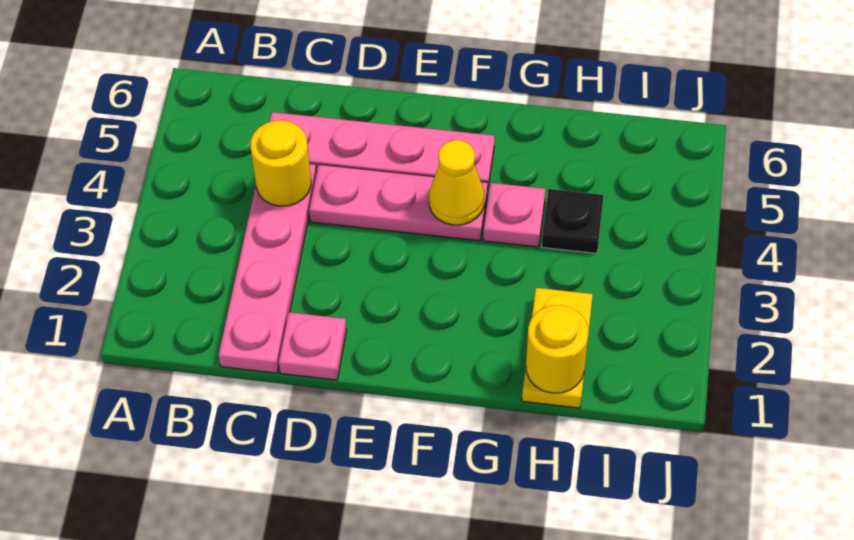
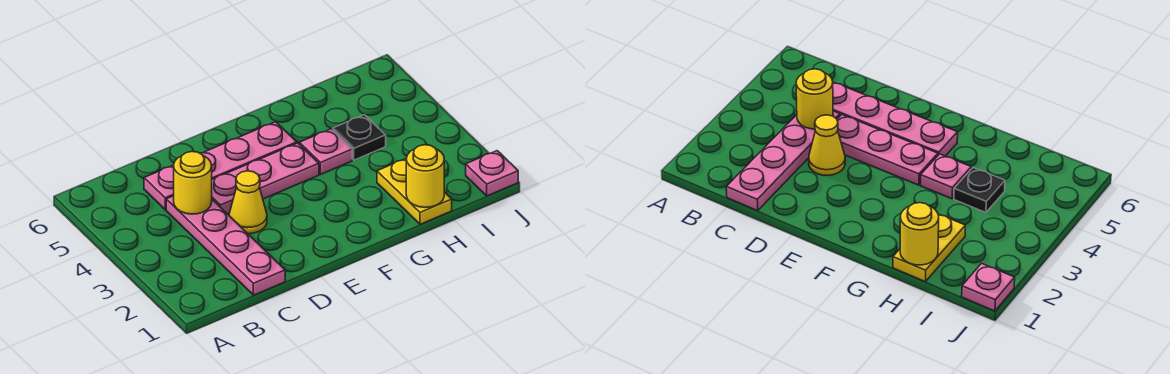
pink plate D1 level 1 -> pink plate J1 level 1
yellow cone F4 level 2 -> yellow cone D3 level 1

